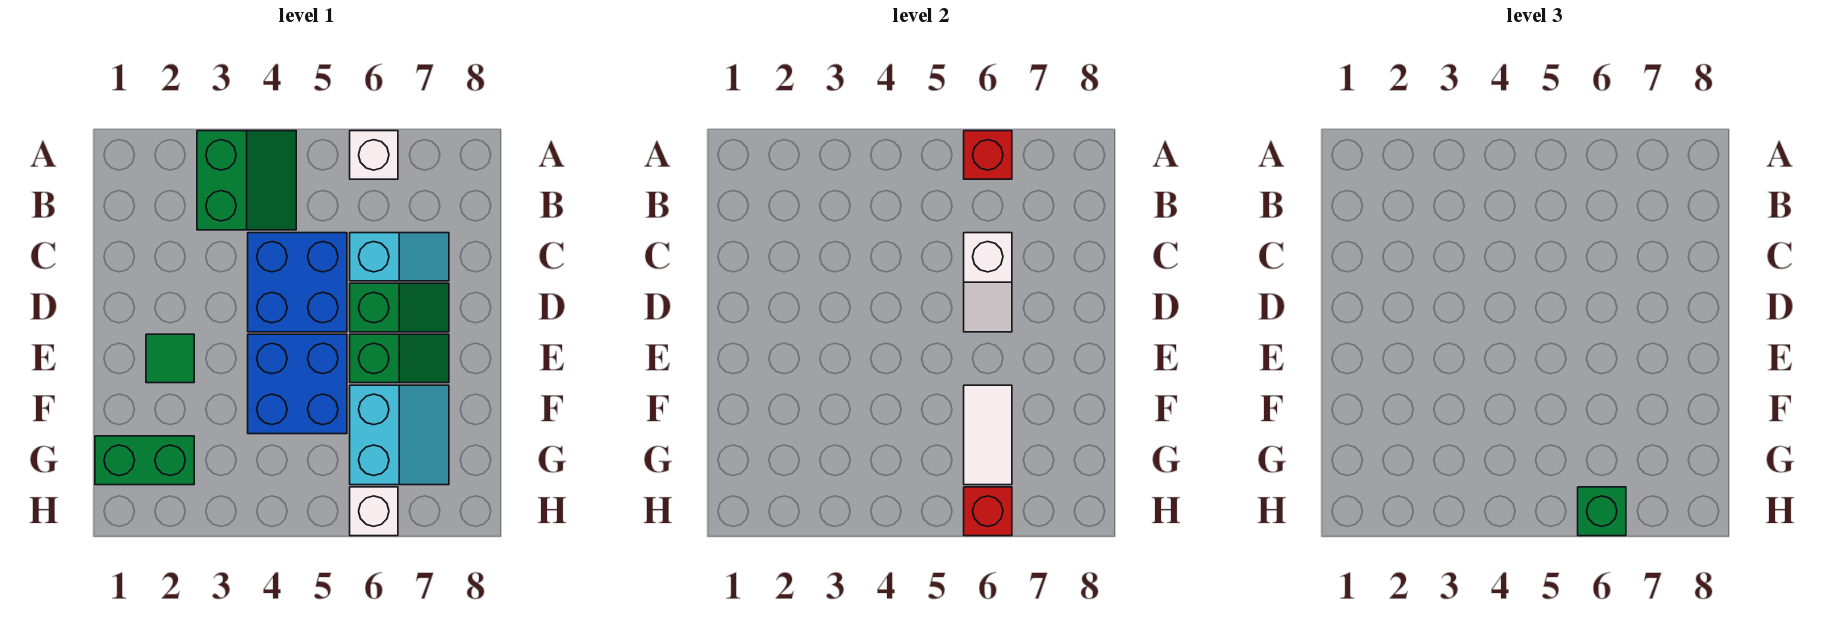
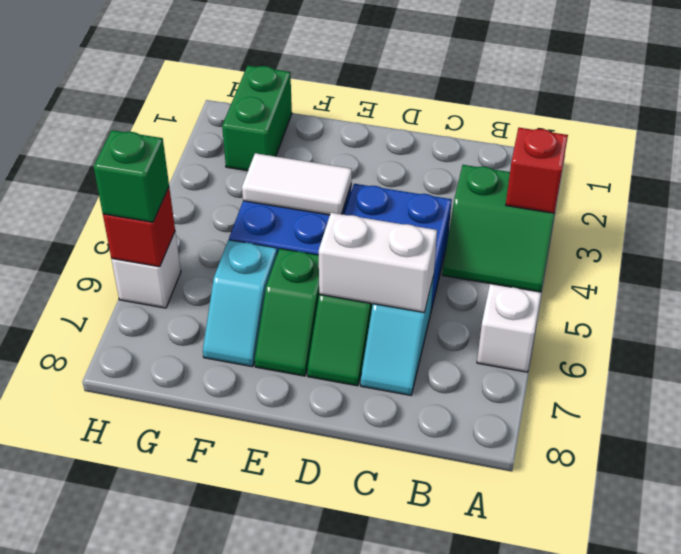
red brick A6 level 2 -> red brick A3 level 2
white slope C6:D6 level 2 top C -> white brick C6:D6 level 2
green tile E2 level 1 -> none
cyan slope F6:G7 level 1 top 6 -> cyan slope F6:F7 level 1 top 6
white tile F6:G6 level 2 -> white tile E4:F4 level 2

